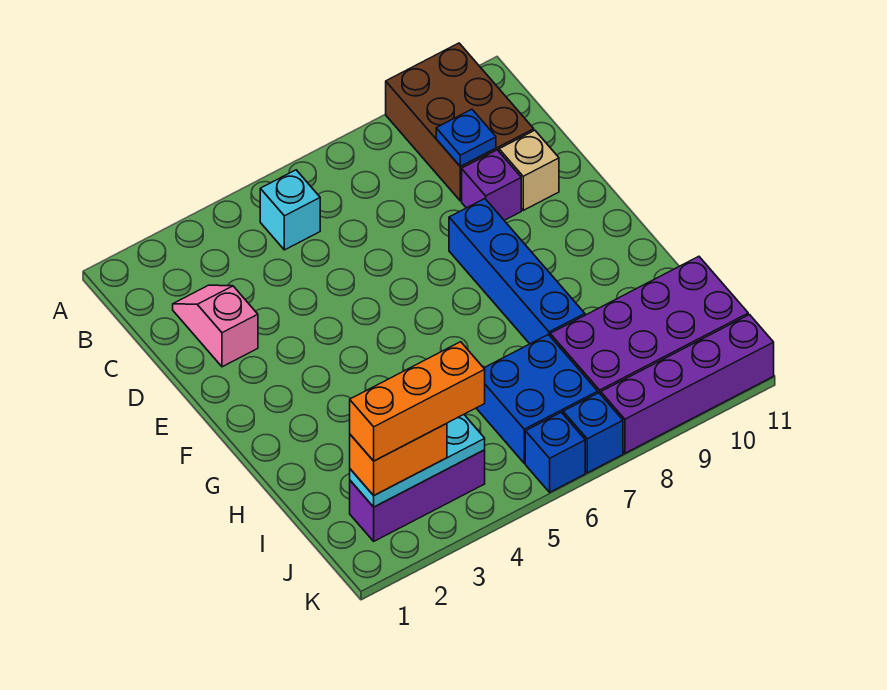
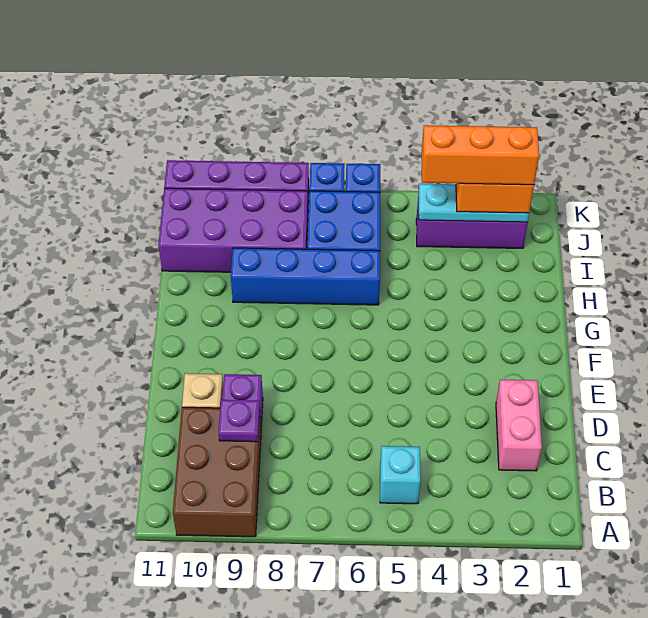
pink slope C2:D2 level 1 top D -> pink brick C2:D2 level 1
blue plate C9 level 2 -> purple plate C9 level 2
blue brick E8:H8 level 1 -> blue brick H6:H9 level 1

